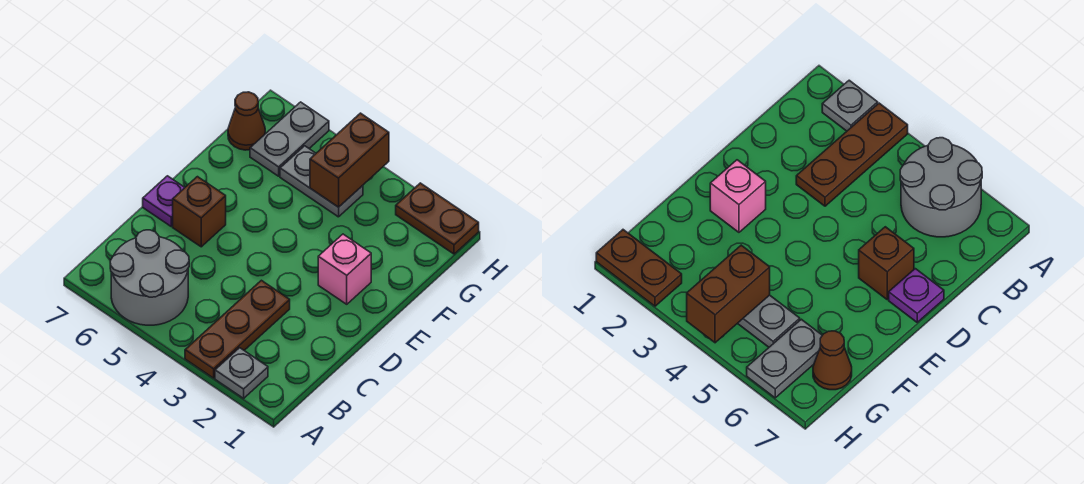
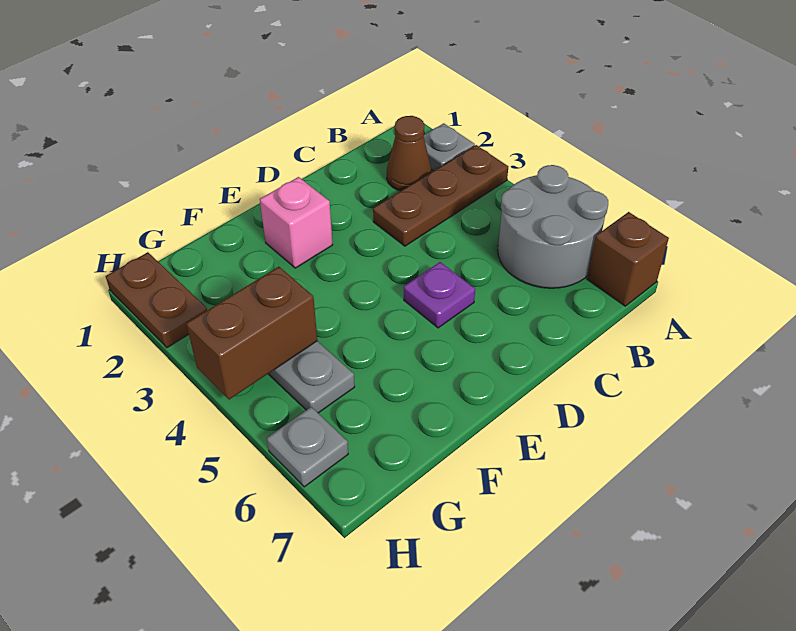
brown brick D6 level 1 -> brown brick A7 level 1
purple plate D7 level 1 -> purple plate D5 level 1
grey plate G6:H6 level 1 -> grey plate H6 level 1
brown cone G7 level 1 -> brown cone B2 level 1

